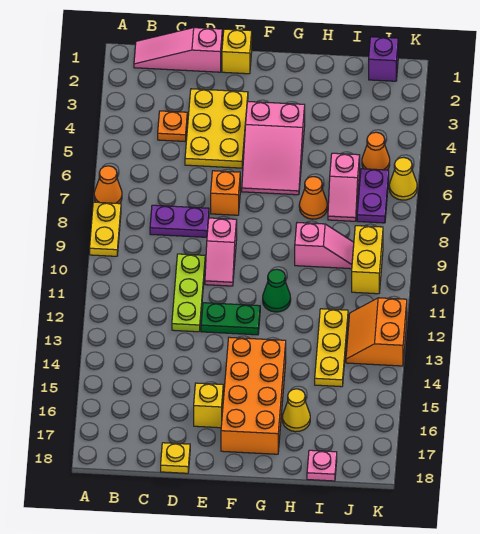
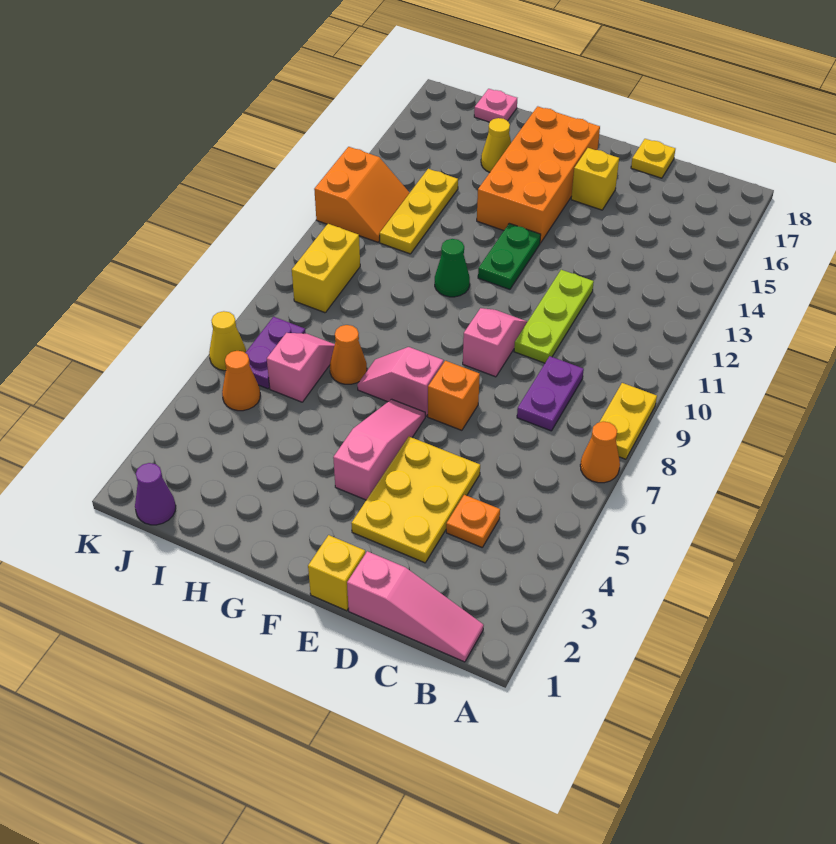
purple plate C8:D8 level 1 -> purple plate C8:C9 level 1
green plate E12:F12 level 1 -> green plate F12:F13 level 1
pink slope F4:G6 level 1 top 4 -> pink slope F4:F6 level 1 top 4
pink slope H9:I9 level 1 top H -> pink slope F7:G7 level 1 top F
purple brick J1 level 1 -> purple cone J1 level 1

